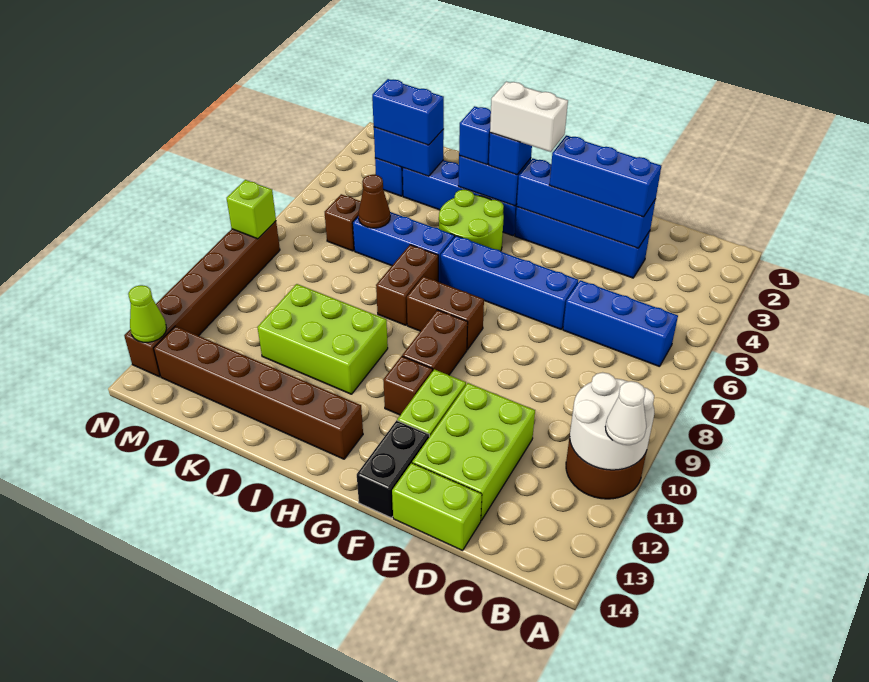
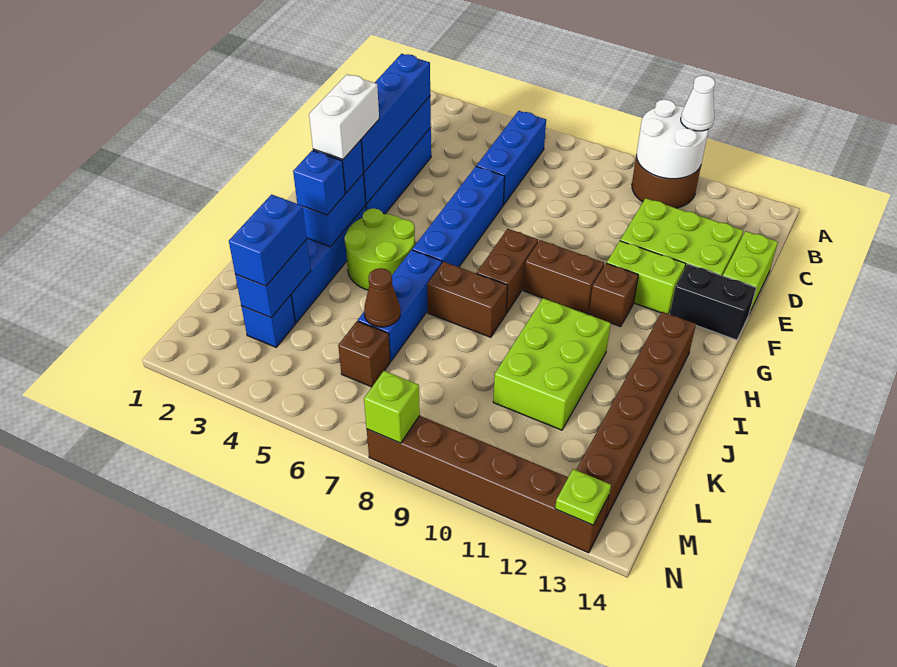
blue brick D3:F3 level 3 -> blue brick D3:G3 level 3
lime cone N13 level 2 -> lime plate N13 level 2

